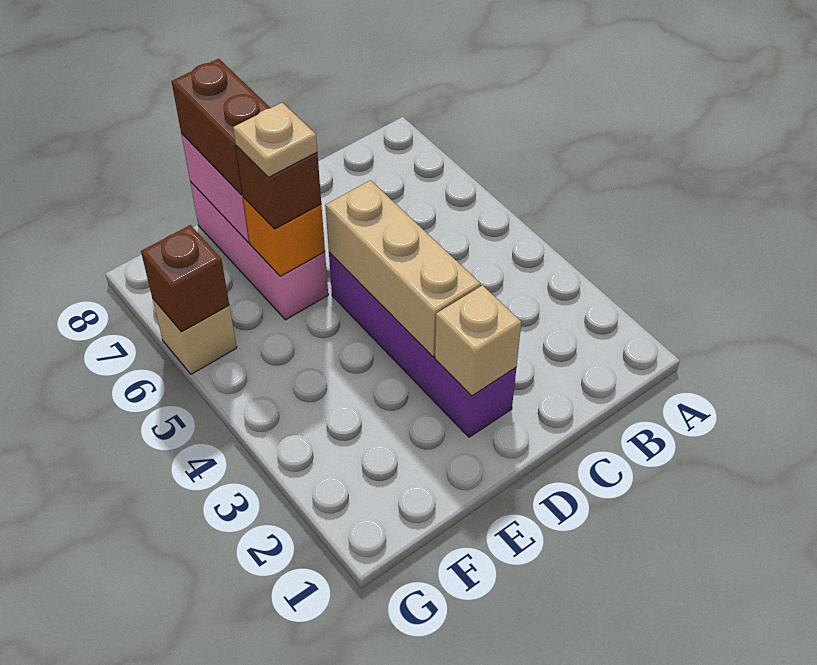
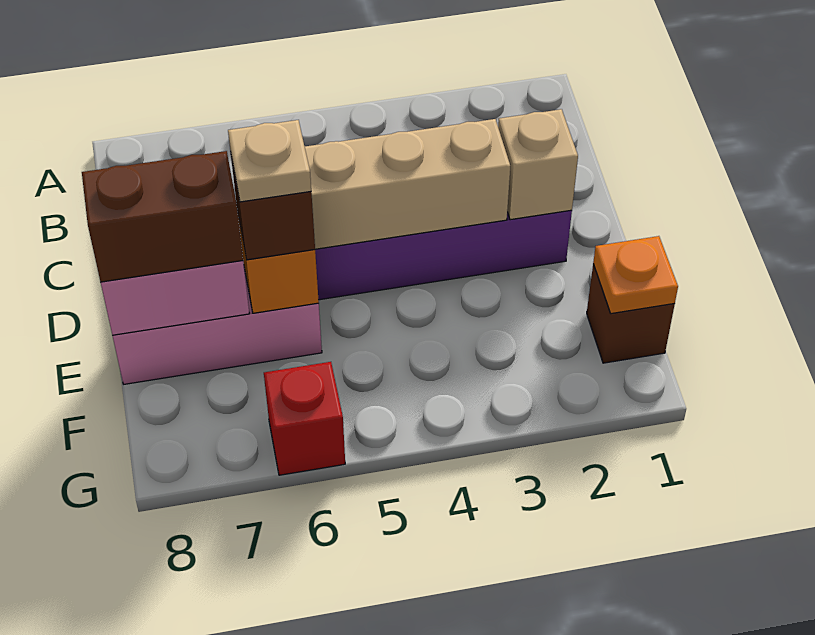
none -> orange plate F1 level 2
tan brick G6 level 1 -> red brick G6 level 1
brown brick G6 level 2 -> brown brick F1 level 1

